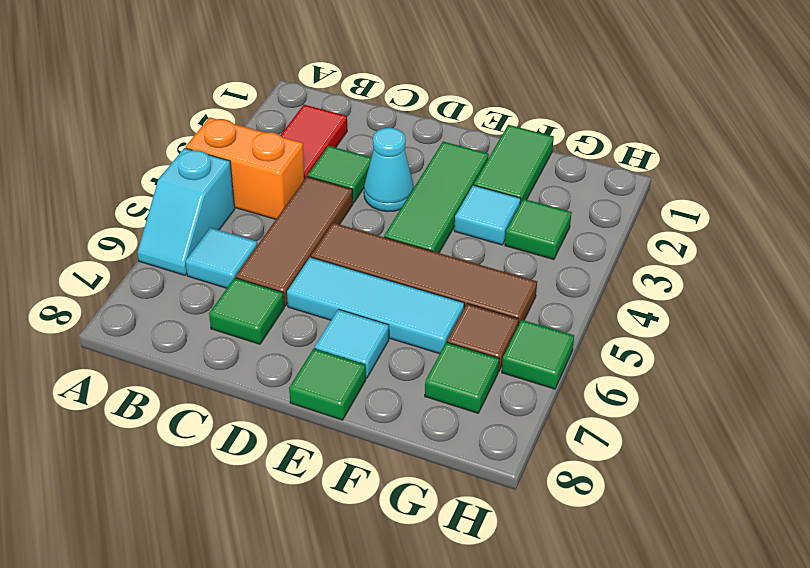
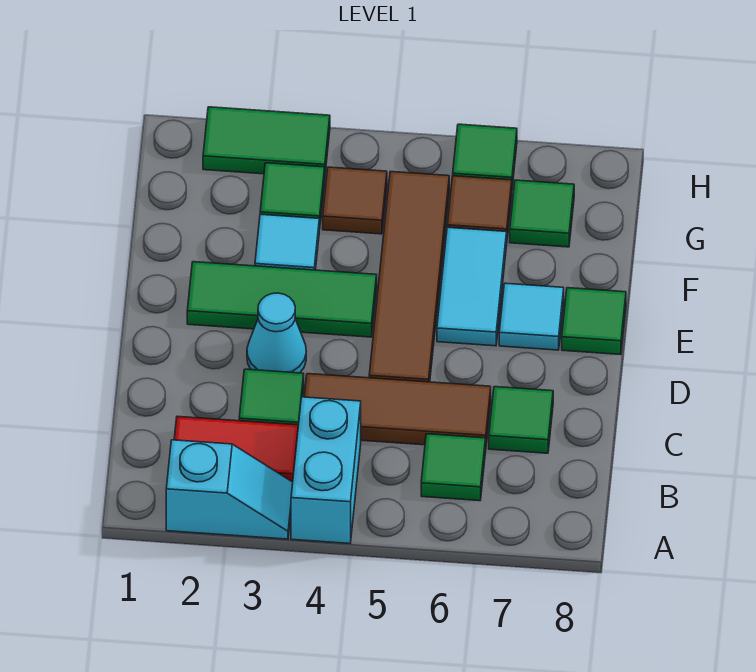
orange brick A4:B4 level 1 -> cyan brick A4:B4 level 1
cyan slope A5:A6 level 1 top 5 -> cyan slope A2:A3 level 1 top 2
cyan tile B6 level 1 -> green tile B6 level 1
cyan tile D6:F6 level 1 -> cyan tile E6:F6 level 1
green tile F1:F2 level 1 -> green tile H2:H3 level 1
none -> brown tile G4 level 1

